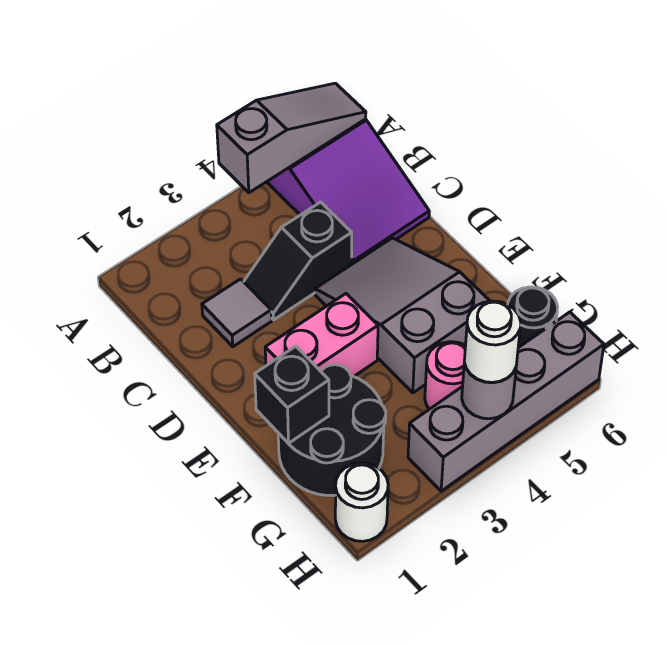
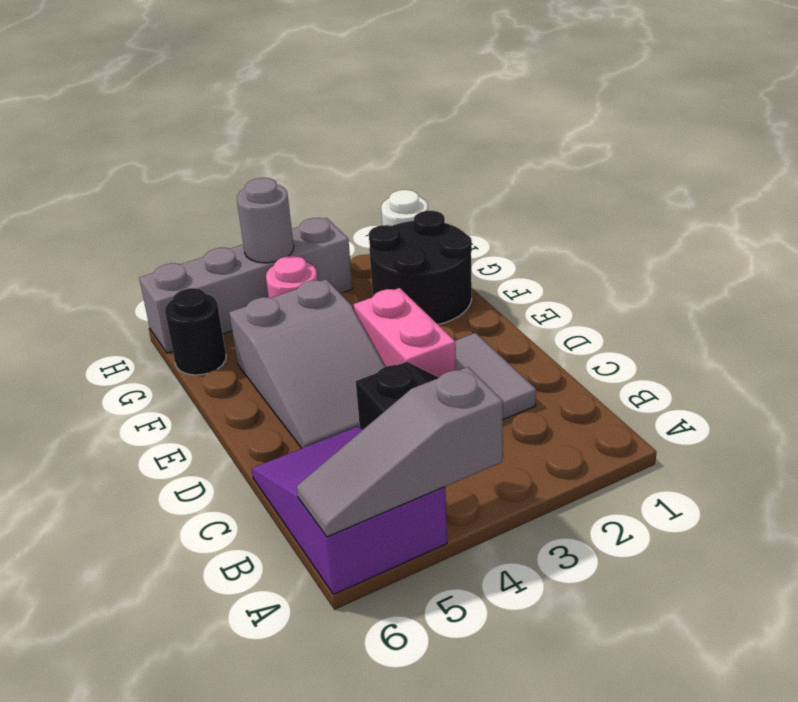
grey tile C2 level 1 -> grey tile C2:D2 level 1
pink brick E2:E3 level 1 -> pink brick D3:E3 level 1
black brick F1 level 2 -> none
white round brick H4 level 3 -> none

